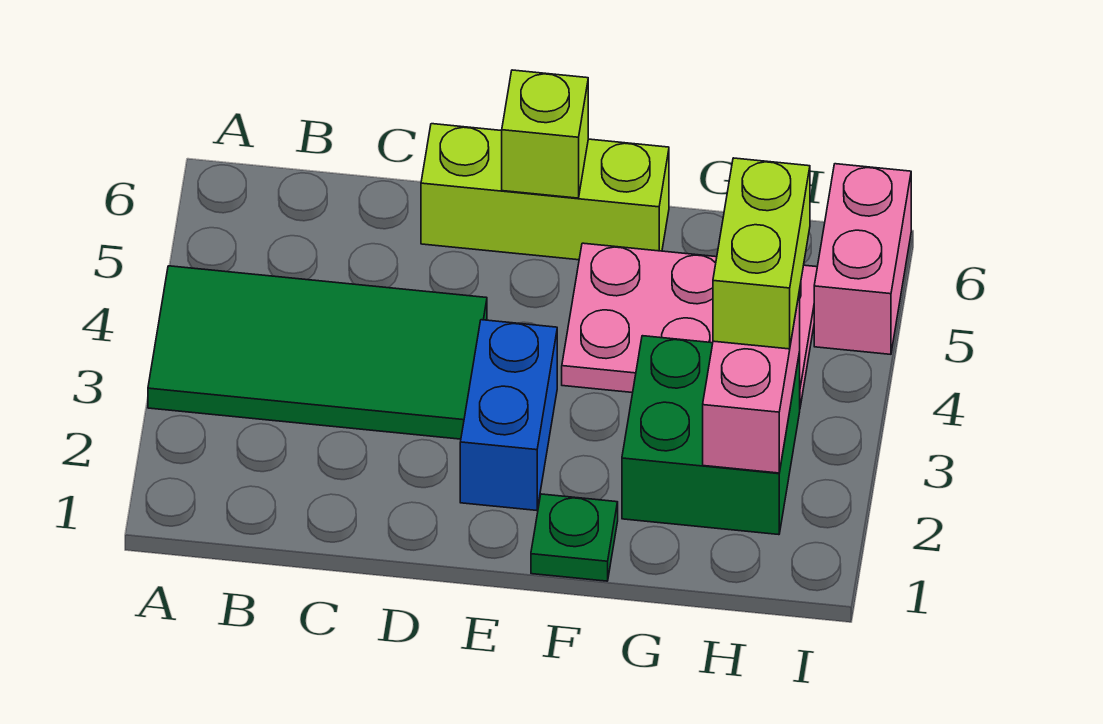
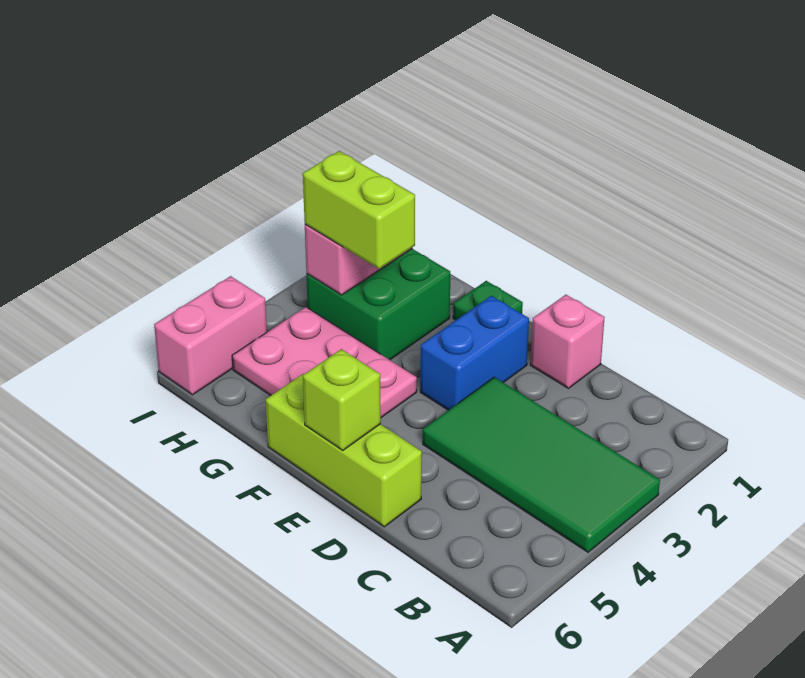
none -> pink brick D1 level 1
lime brick H3:H4 level 3 -> lime brick G3:H3 level 3

